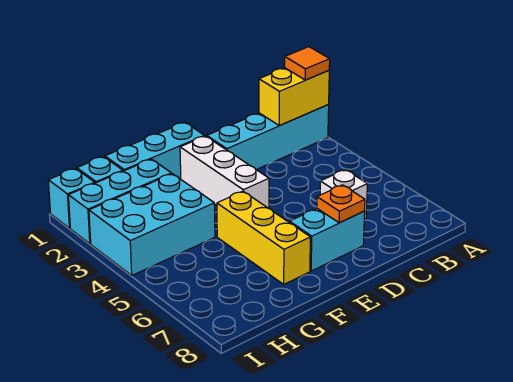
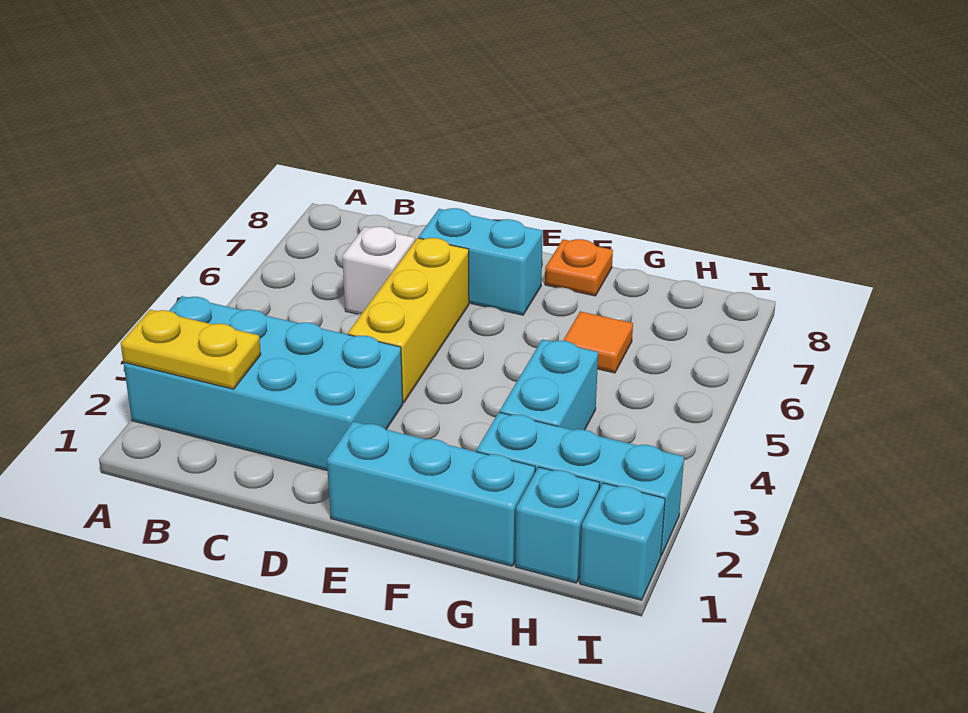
cyan brick A2:D2 level 1 -> cyan brick A2:D3 level 1
yellow brick A2:B2 level 2 -> yellow plate A2:B2 level 2
orange tile A2 level 3 -> orange tile G6 level 1
orange plate D7 level 2 -> orange plate F8 level 1
white brick E2:E4 level 1 -> none
yellow brick F5:F7 level 1 -> yellow brick D4:D6 level 1
cyan brick G3:I4 level 1 -> cyan brick G3:G4 level 1

